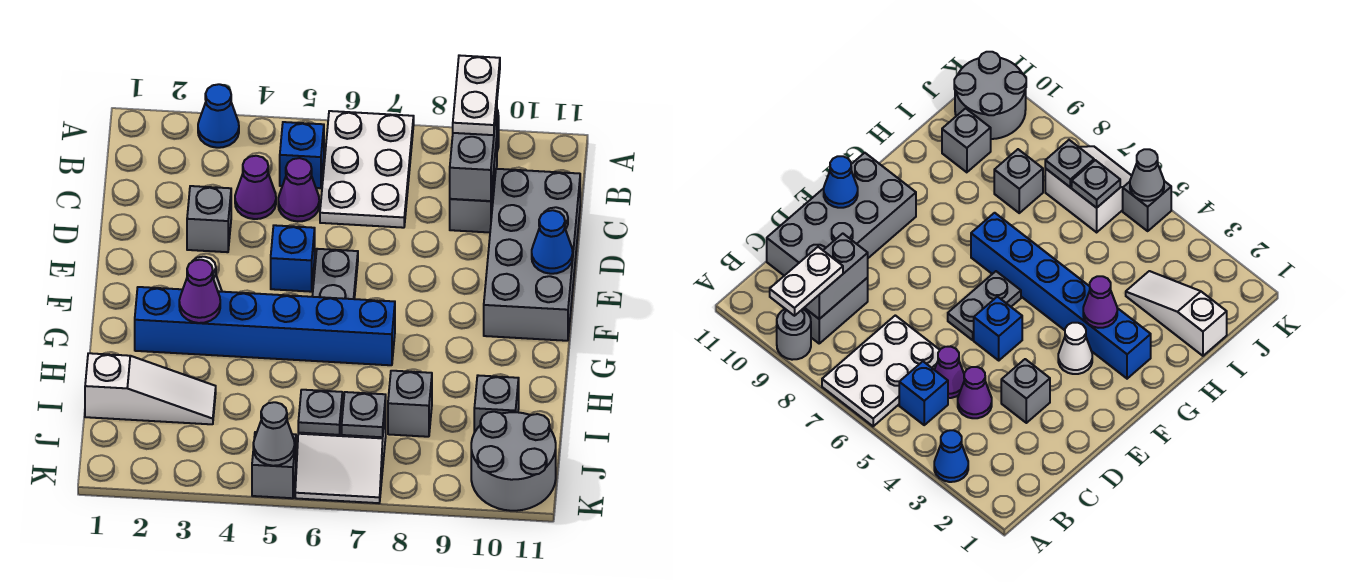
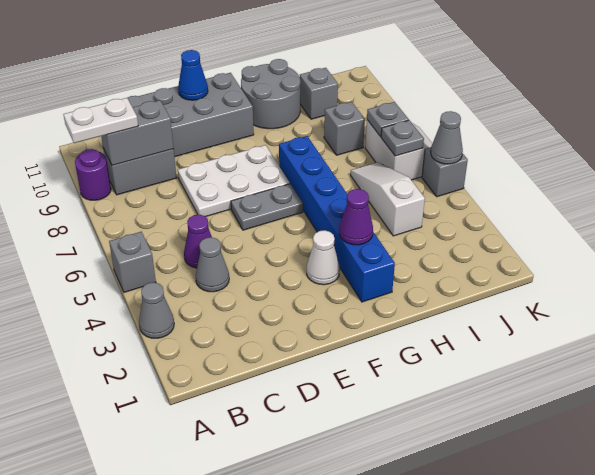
blue cone A3 level 1 -> grey cone A3 level 1
white plate A6:C7 level 1 -> white plate D7:F8 level 1
grey round brick A9 level 1 -> purple round brick A9 level 1
blue brick B5 level 1 -> none
purple cone C4 level 1 -> grey cone C4 level 1
grey brick D3 level 1 -> grey brick A5 level 1
blue brick E5 level 1 -> none
white slope I1:I3 level 1 top 1 -> white slope I4:I6 level 1 top 4
grey round brick J10:K11 level 1 -> grey round brick G10:H11 level 1

